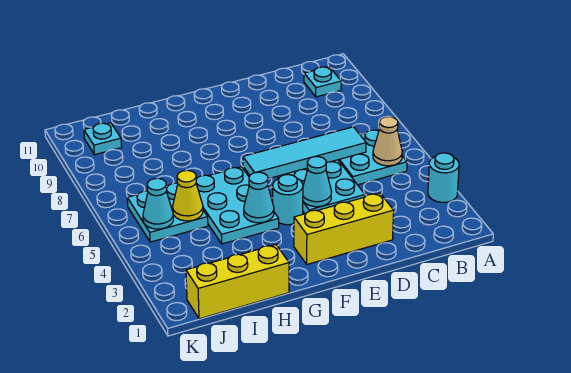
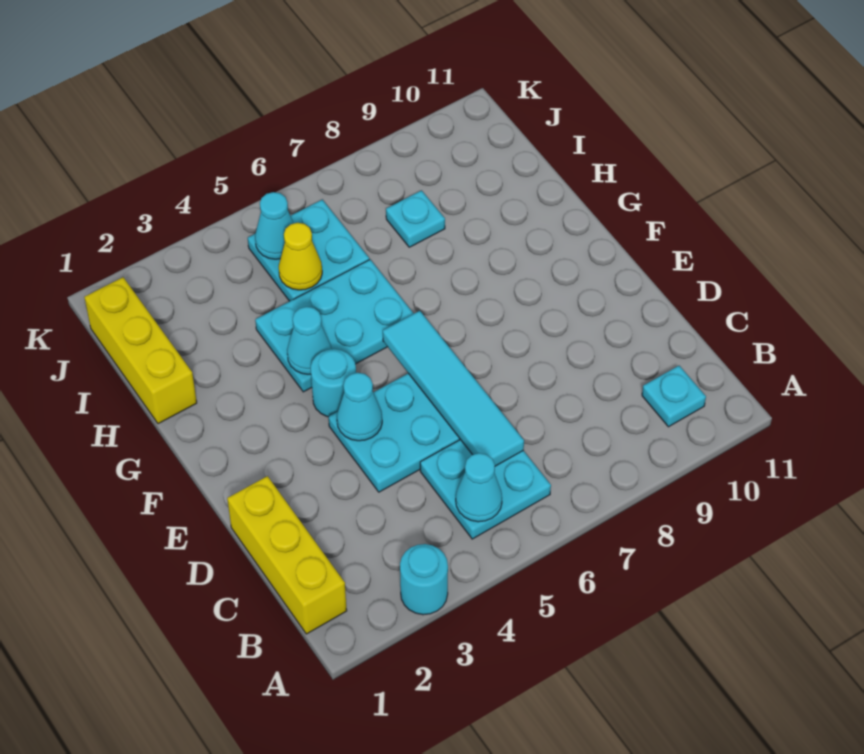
tan cone B5 level 2 -> cyan cone B5 level 2
yellow brick D2:F2 level 1 -> yellow brick B1:D1 level 1
cyan plate J10 level 1 -> cyan plate I8 level 1

